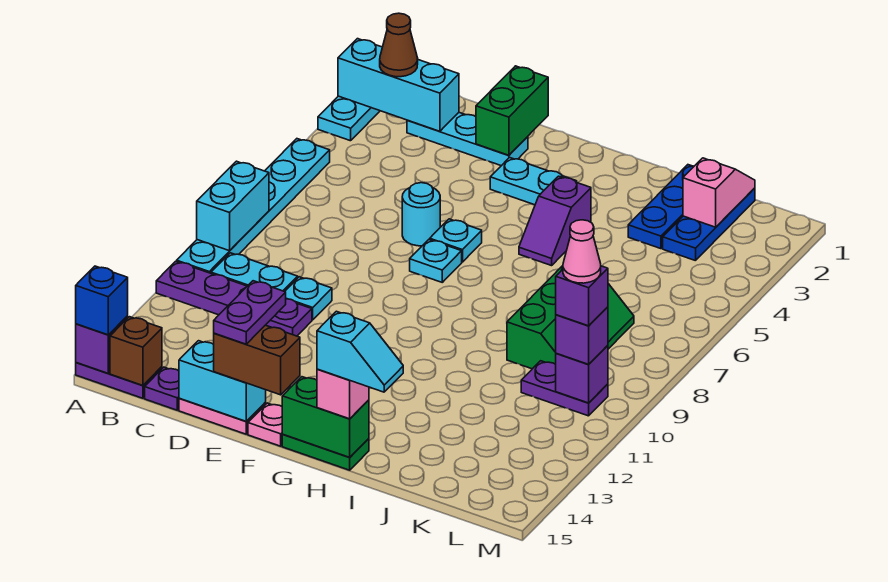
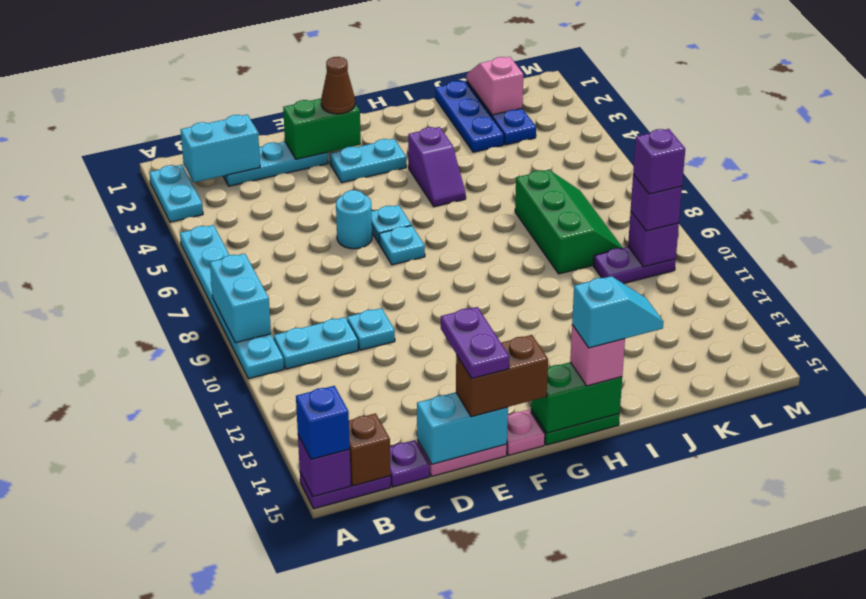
cyan brick A2:C2 level 2 -> cyan brick B2:C2 level 2
purple plate A11:D11 level 1 -> none
brown cone B2 level 3 -> brown cone F2 level 3
green brick E1:E2 level 2 -> green brick E2:F2 level 2
pink cone L10 level 5 -> none

